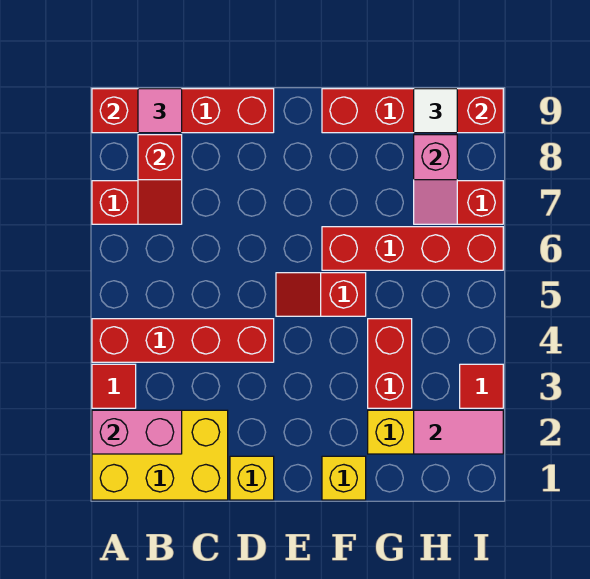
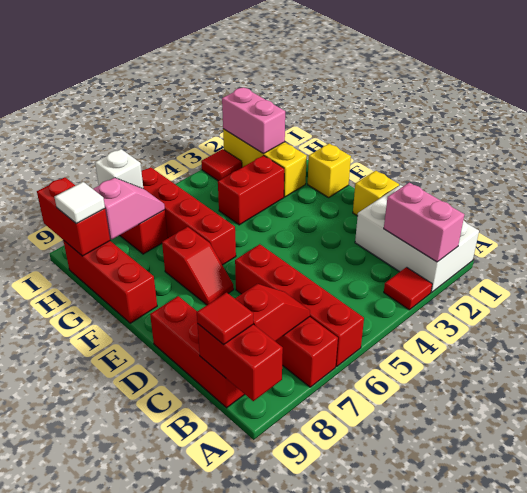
yellow brick A1:C2 level 1 -> white brick A1:C2 level 1
red brick A4:D4 level 1 -> red brick A6:D6 level 1
pink tile B9 level 3 -> red tile B9 level 3
red slope E5:F5 level 1 top F -> red slope E7:F7 level 1 top F
pink tile H2:I2 level 2 -> pink brick H2:I2 level 2
none -> white brick I7 level 2

